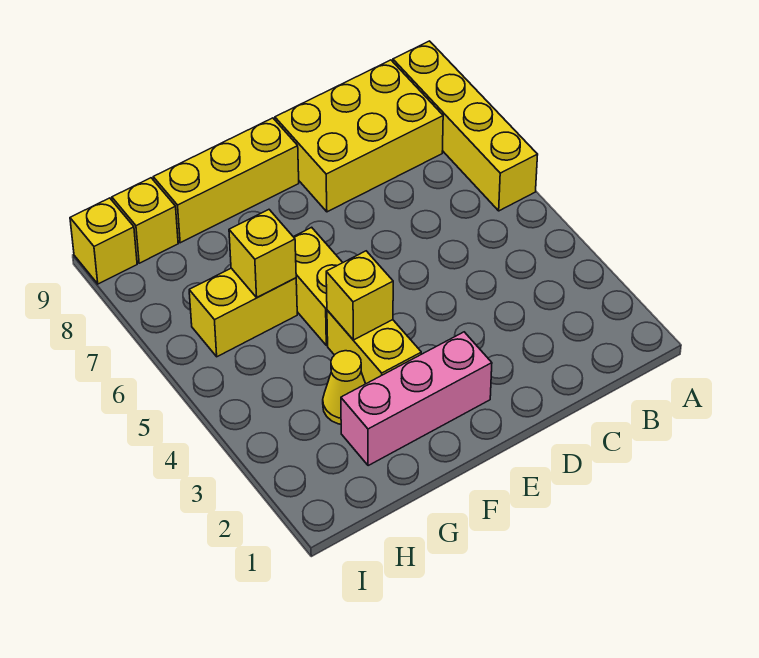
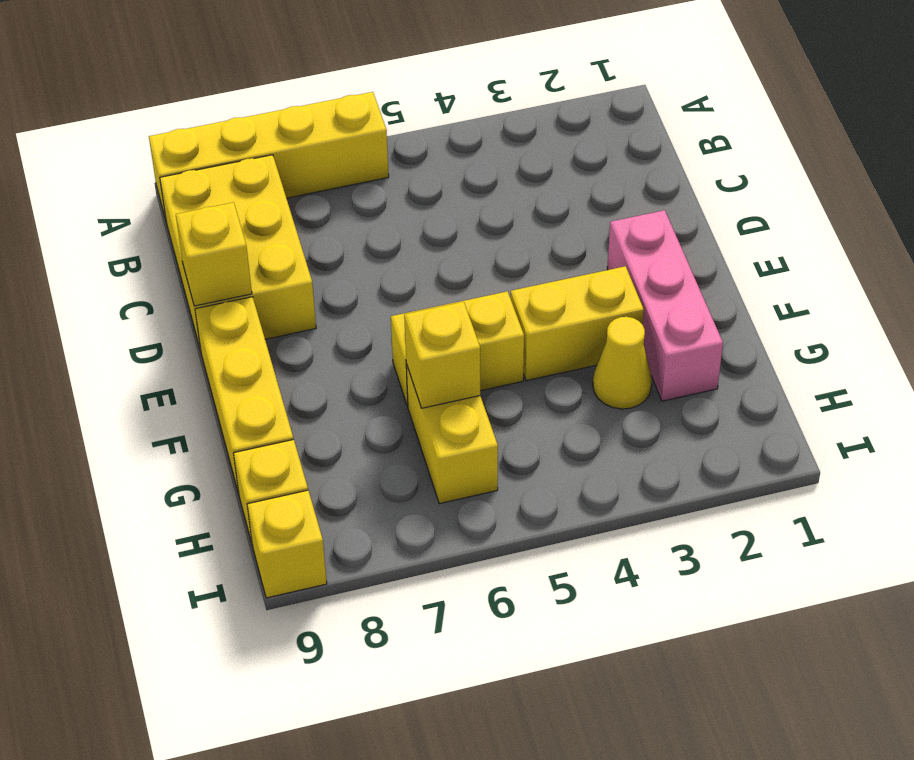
yellow brick F4 level 2 -> yellow brick D9 level 2

